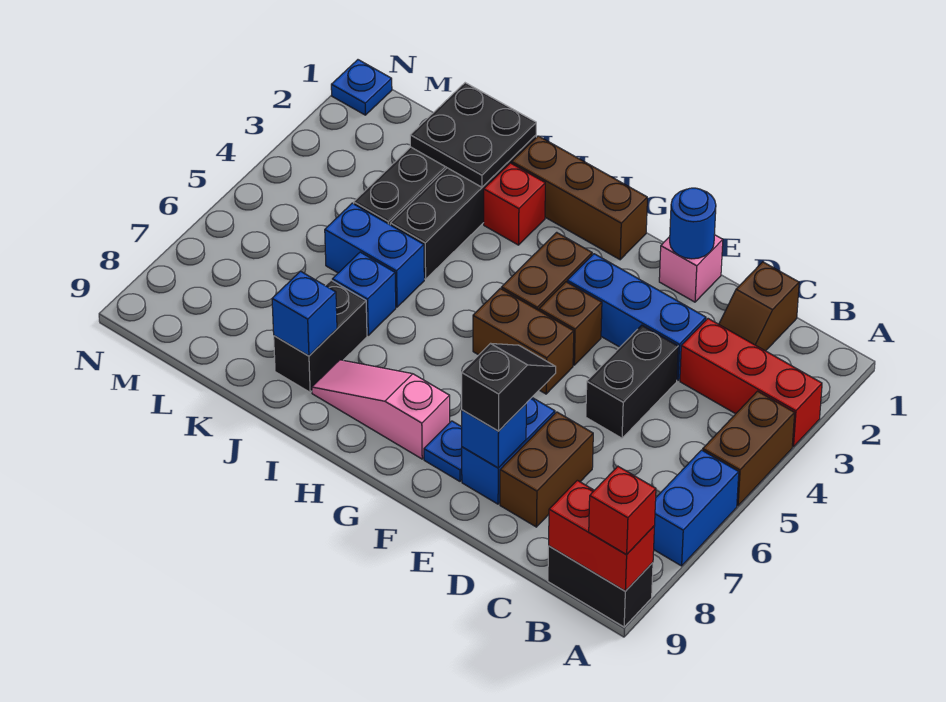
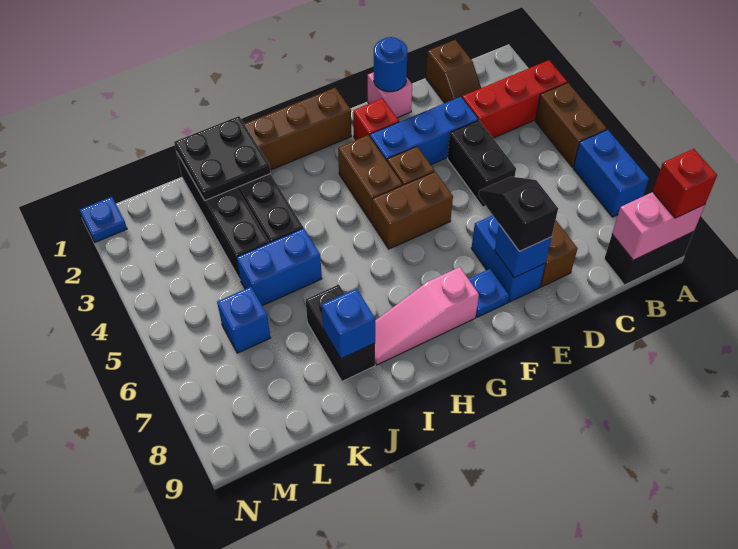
red brick A9:B9 level 2 -> pink brick A9:B9 level 2
red brick I2 level 1 -> red brick F2 level 1
blue brick J6 level 1 -> blue brick L6 level 1

